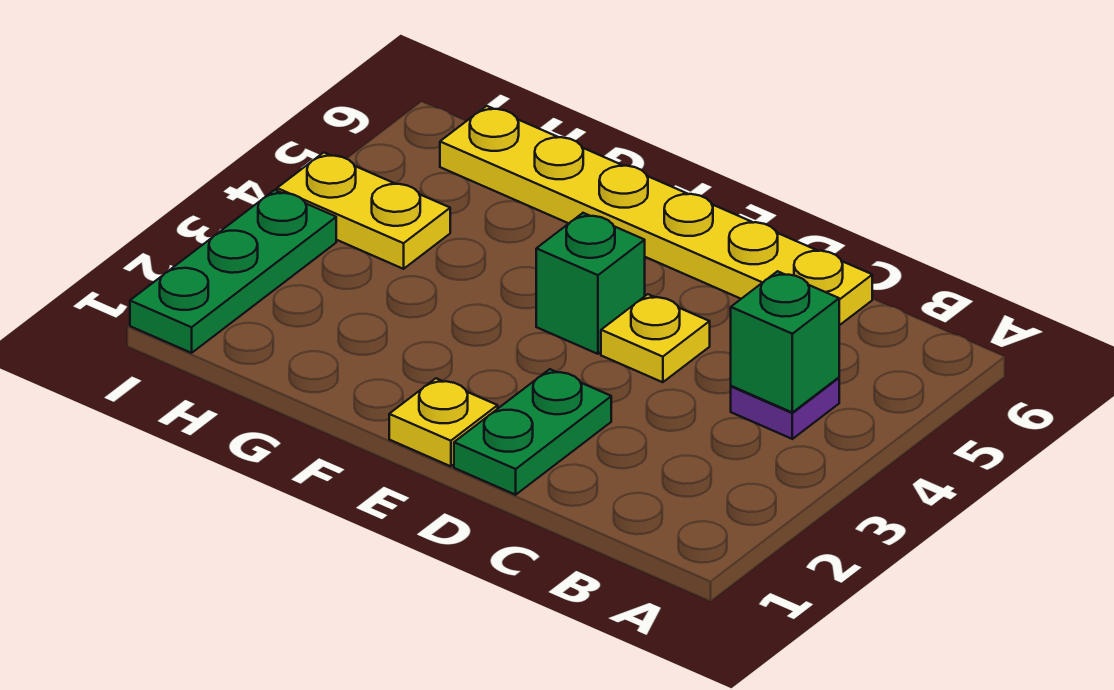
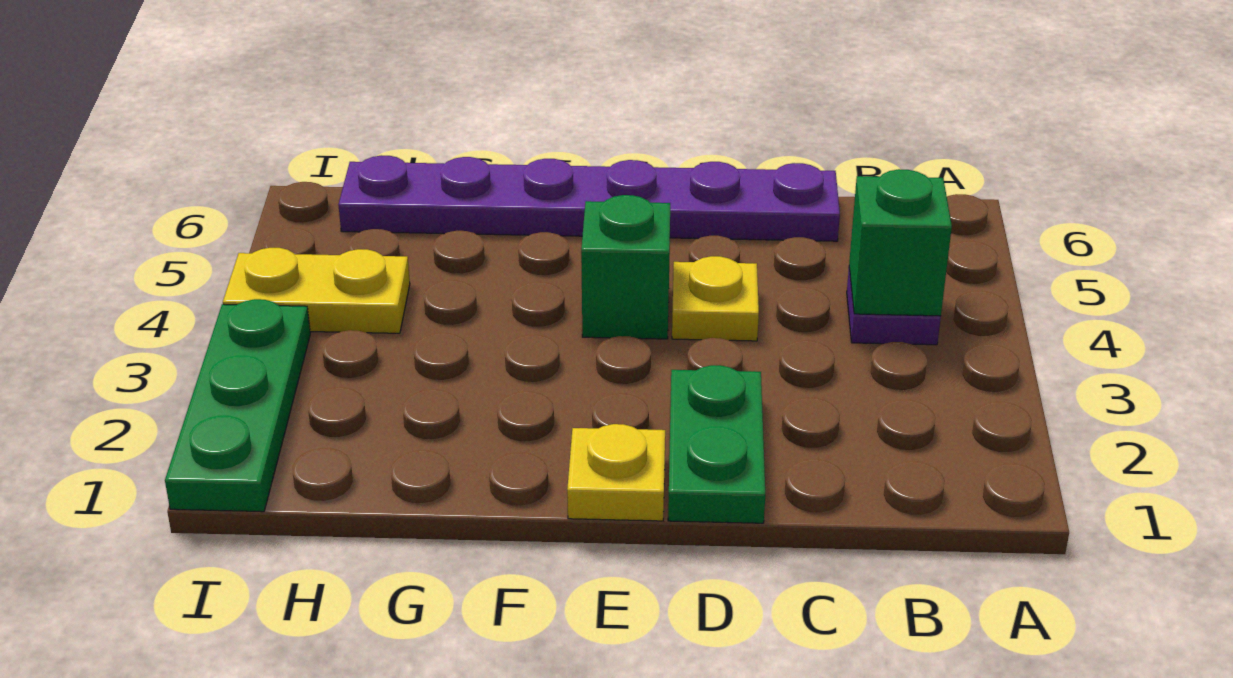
yellow plate C6:H6 level 1 -> purple plate C6:H6 level 1

